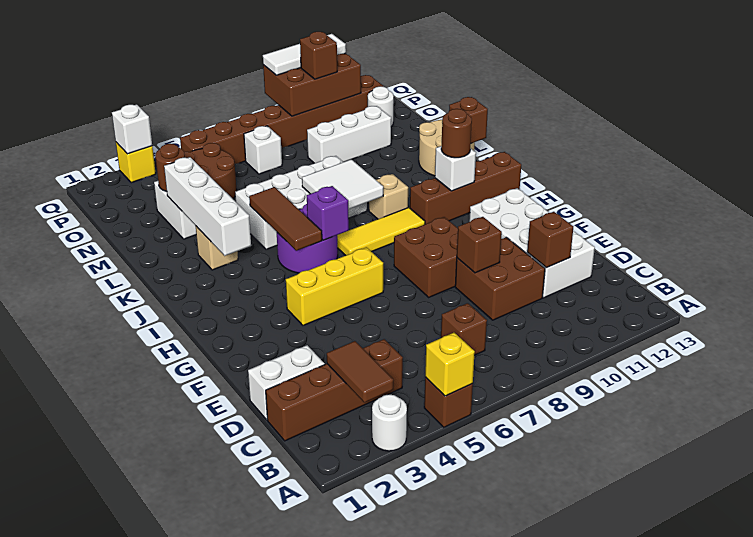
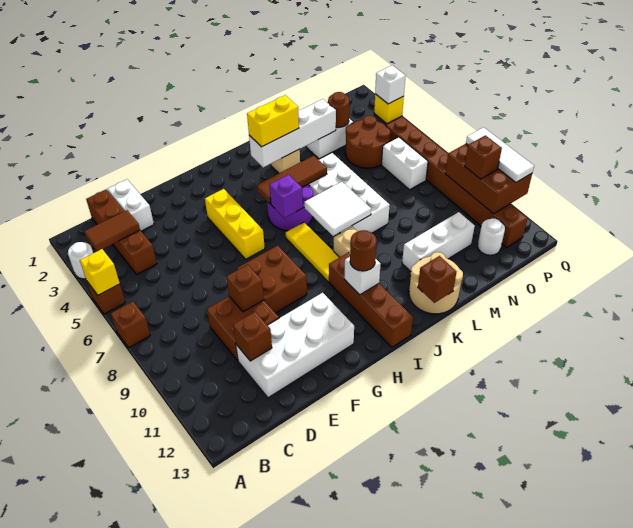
brown brick C7 level 1 -> brown brick A7 level 1
none -> yellow brick J3:K3 level 3
white brick N9:N11 level 1 -> white brick L11:N11 level 1
white brick O7 level 1 -> white brick O6:O7 level 1

